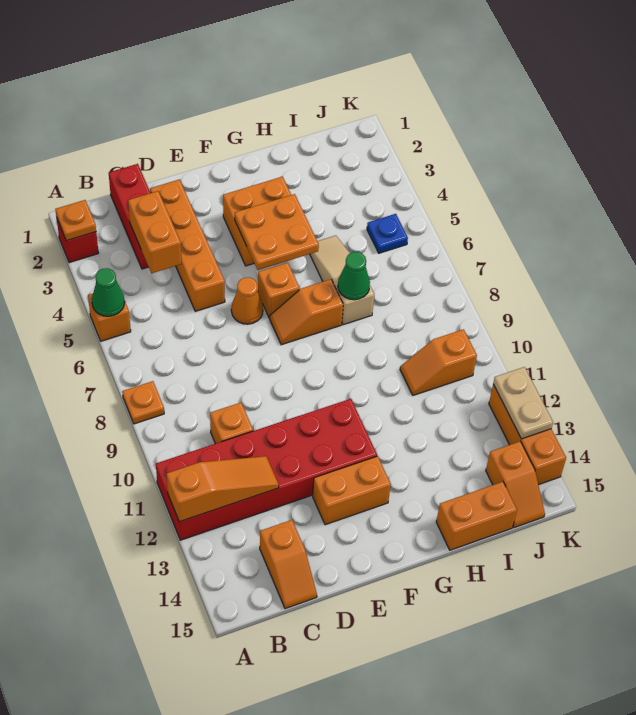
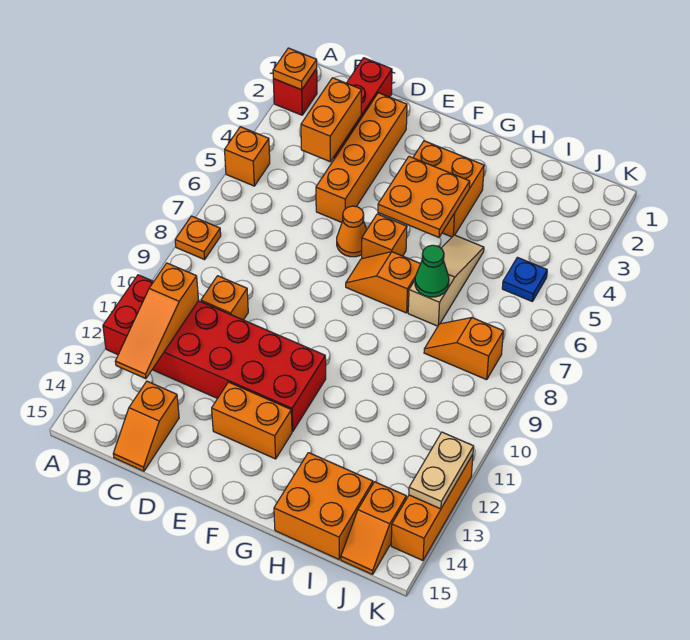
green cone A5 level 2 -> none
orange slope A12:C12 level 2 top A -> orange slope B11:B13 level 2 top 11
orange brick H15:I15 level 1 -> orange brick H14:I15 level 1
orange slope I10:J10 level 1 top J -> orange slope I8:J8 level 1 top J

